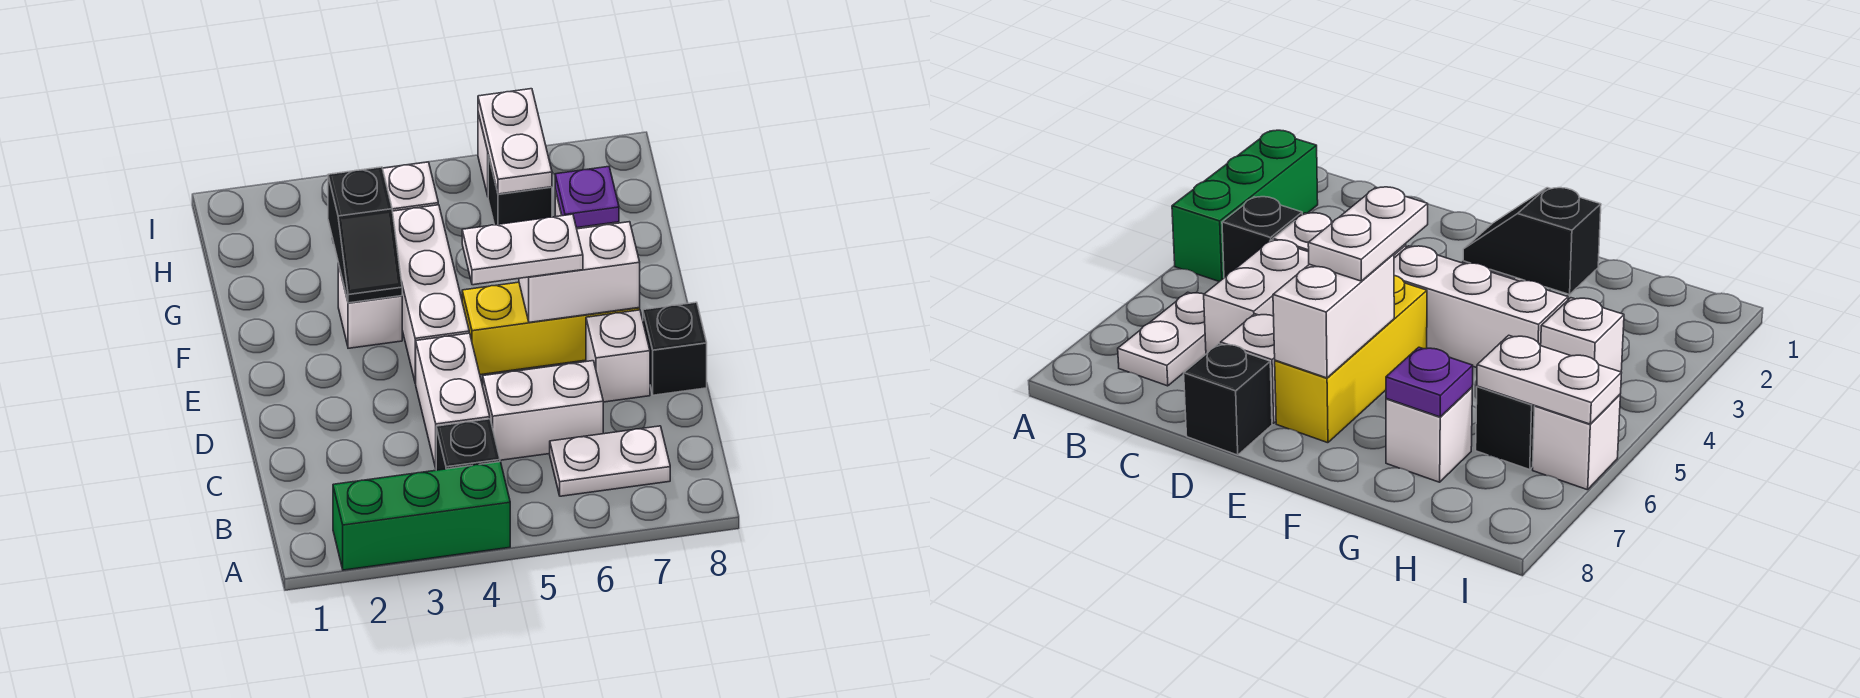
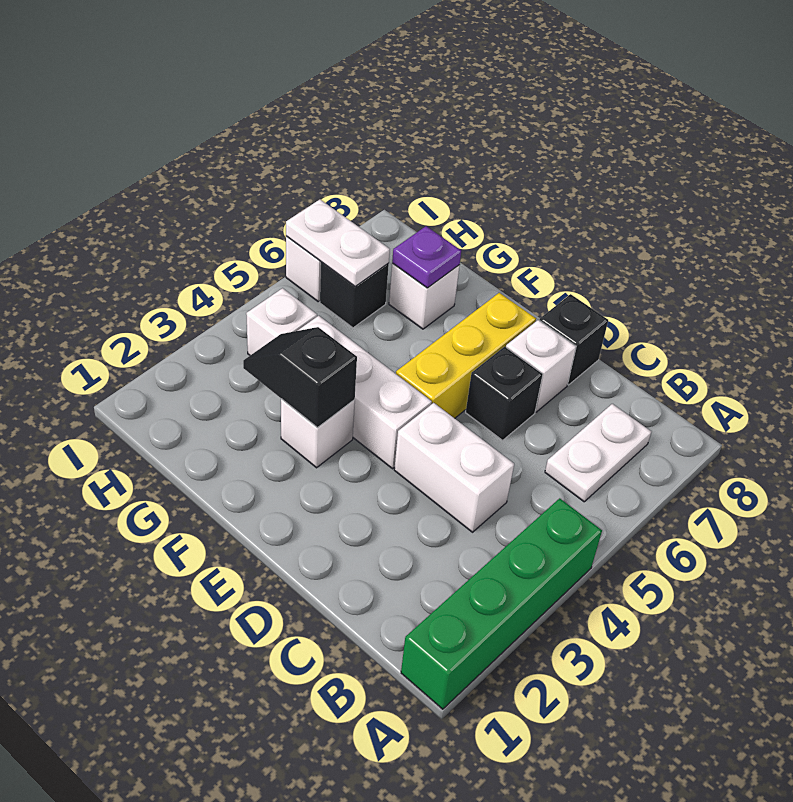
green brick A2:A4 level 1 -> green brick A1:A4 level 1
black brick B4 level 1 -> black brick D6 level 1
white brick C5:C6 level 1 -> none
white plate E5:E6 level 3 -> none
white brick E6:E7 level 2 -> none
black slope F3:G3 level 2 top G -> black slope F3:G3 level 2 top F

